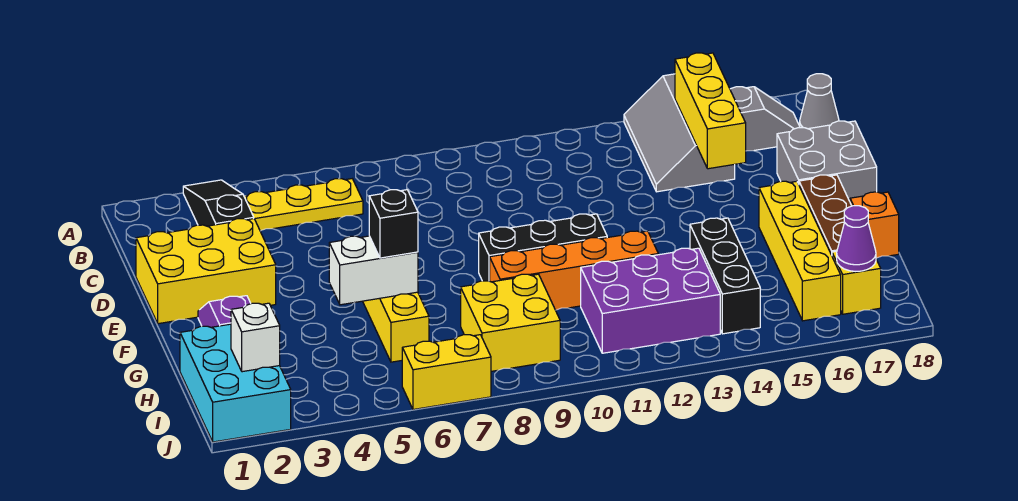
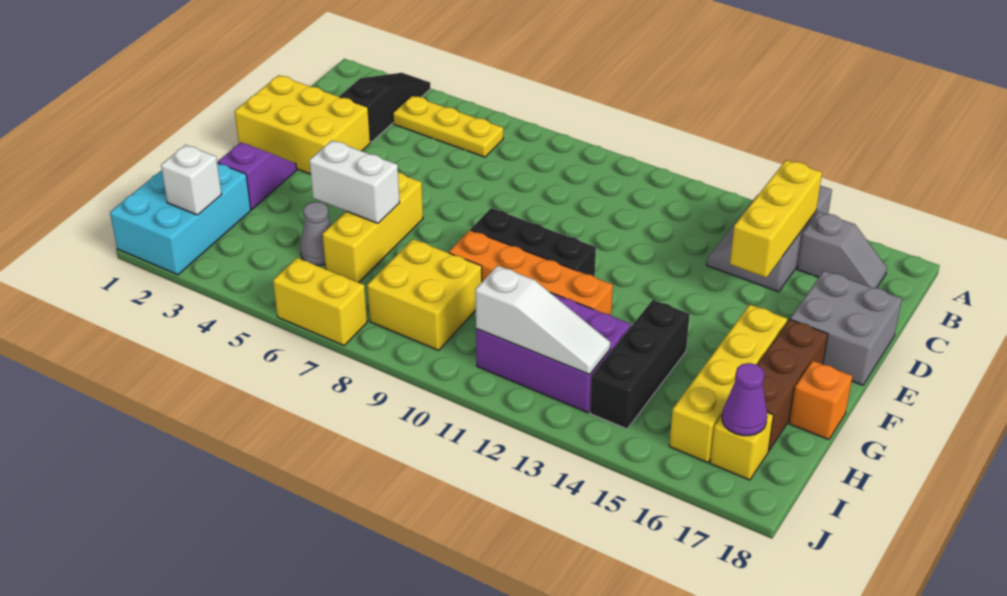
grey cone B18 level 1 -> grey cone H5 level 1
black brick G6 level 3 -> none
none -> white slope I11:I13 level 2 top 11

